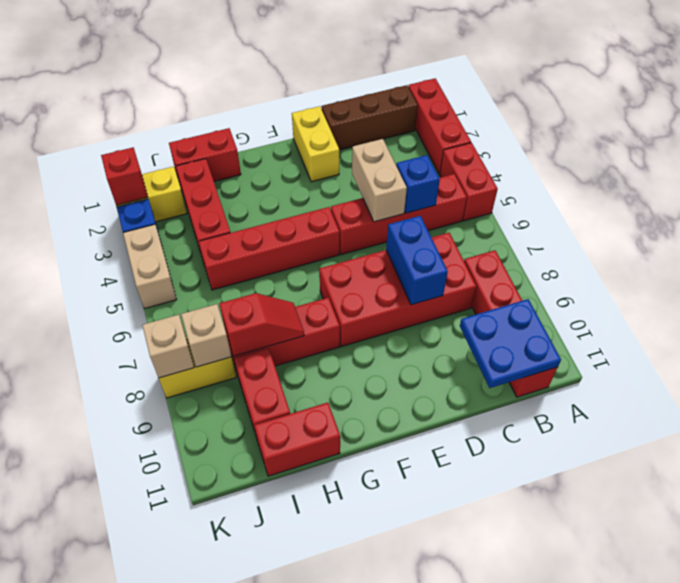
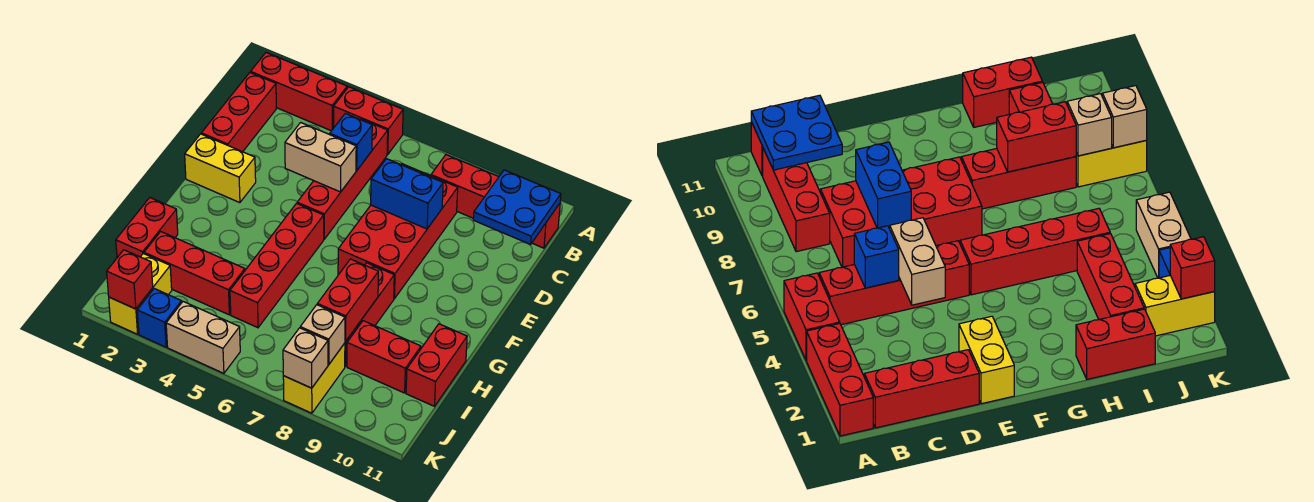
brown brick B1:D1 level 1 -> red brick B1:D1 level 1
red slope H8:I8 level 2 top I -> red brick H8:I8 level 2

